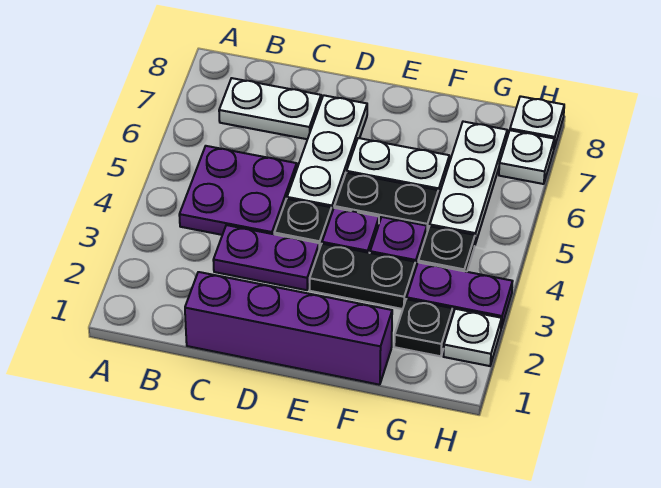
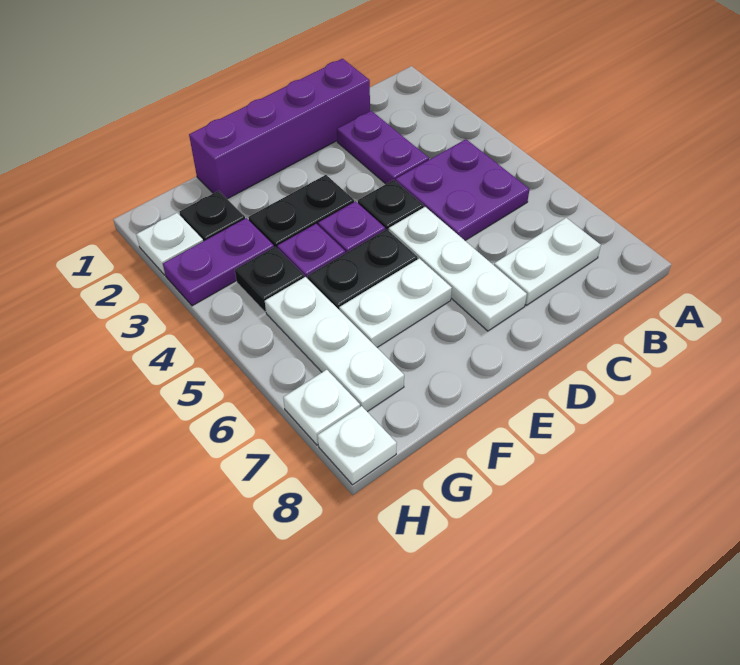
purple plate C3:D3 level 1 -> purple plate C2:C3 level 1

